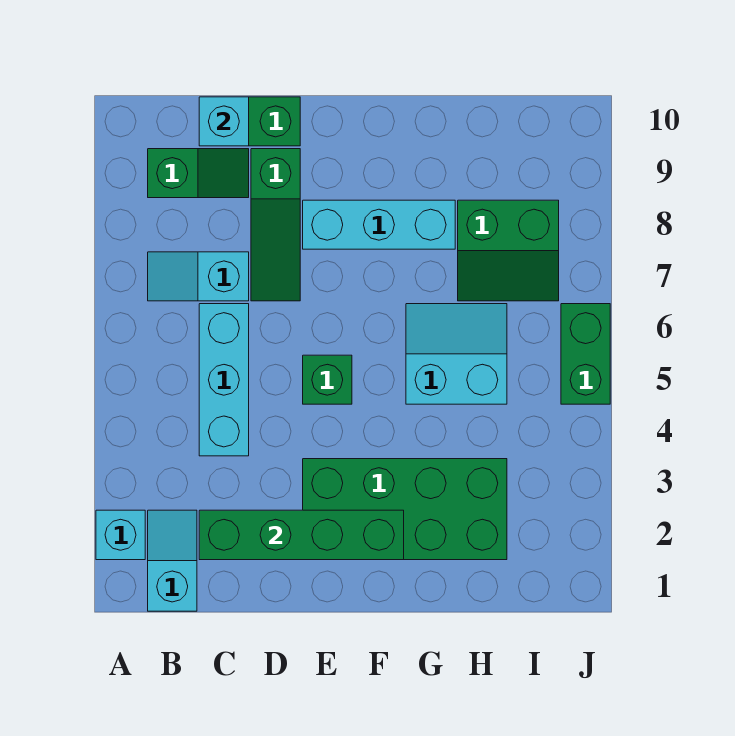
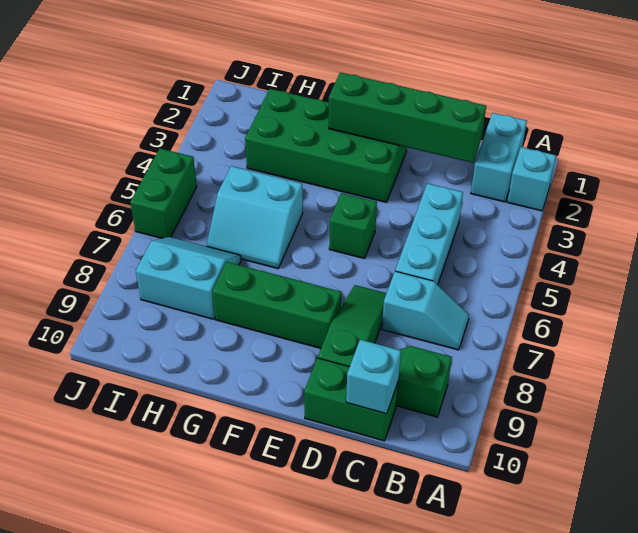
cyan slope B1:B2 level 1 top 1 -> cyan brick B1:B2 level 1
cyan brick E8:G8 level 1 -> green brick E8:G8 level 1
green slope H7:I8 level 1 top 8 -> cyan slope H7:I8 level 1 top 8

